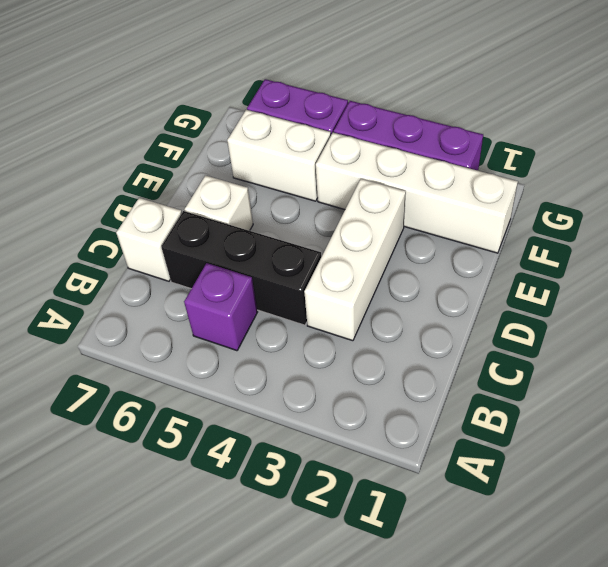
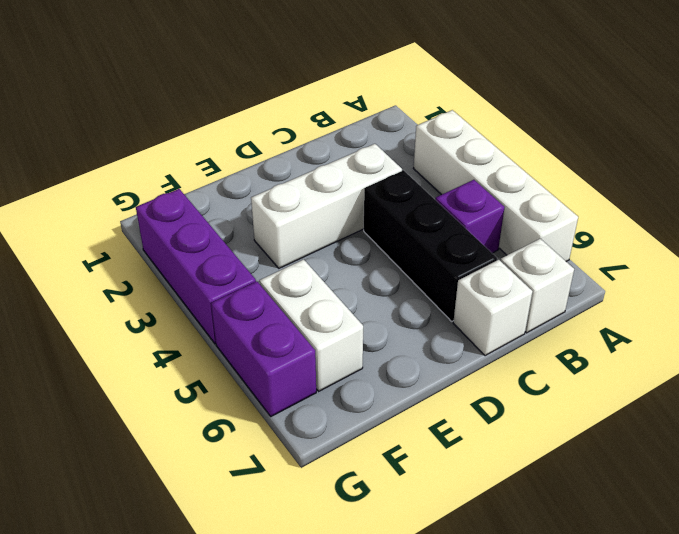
white brick D6 level 1 -> white brick B7 level 1
white brick F1:F4 level 1 -> white brick A3:A6 level 1

